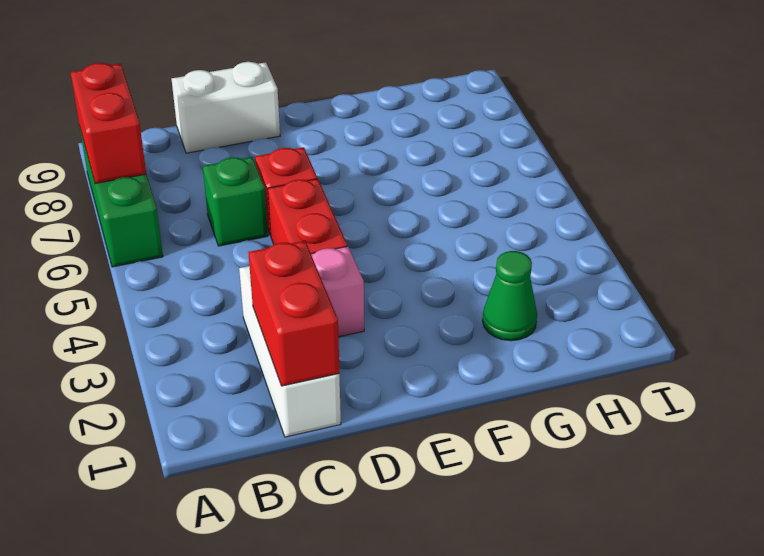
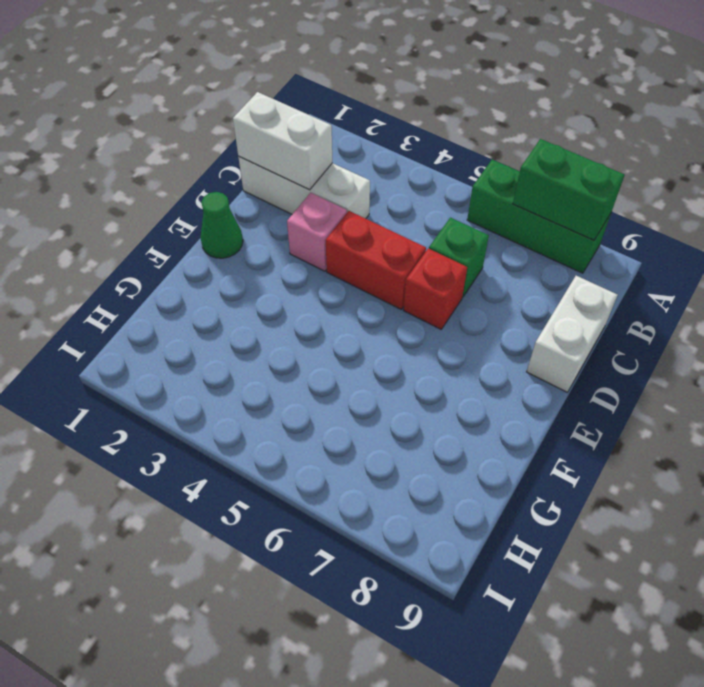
red brick A7:A8 level 2 -> green brick A7:A8 level 2
red brick C1:C2 level 2 -> white brick C1:C2 level 2
green cone G2 level 1 -> green cone E1 level 1

